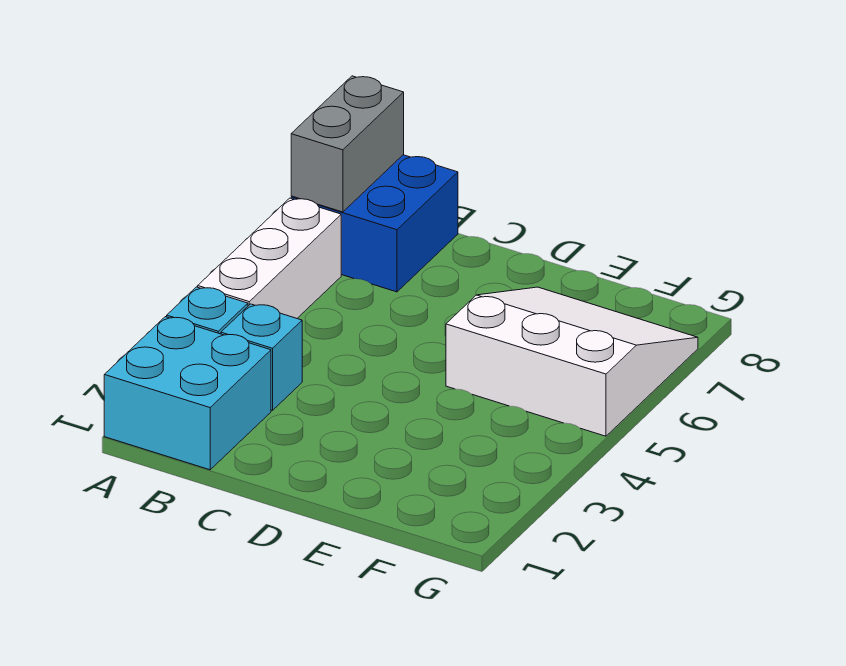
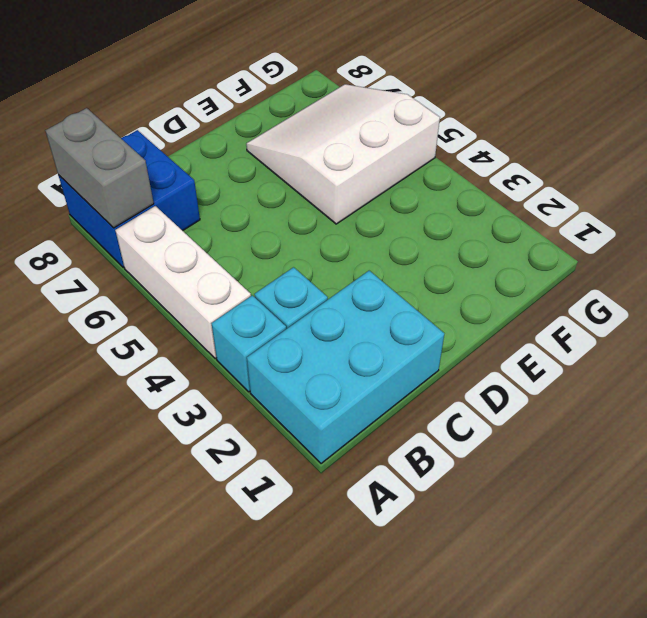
cyan brick A1:B2 level 1 -> cyan brick A1:C2 level 1

